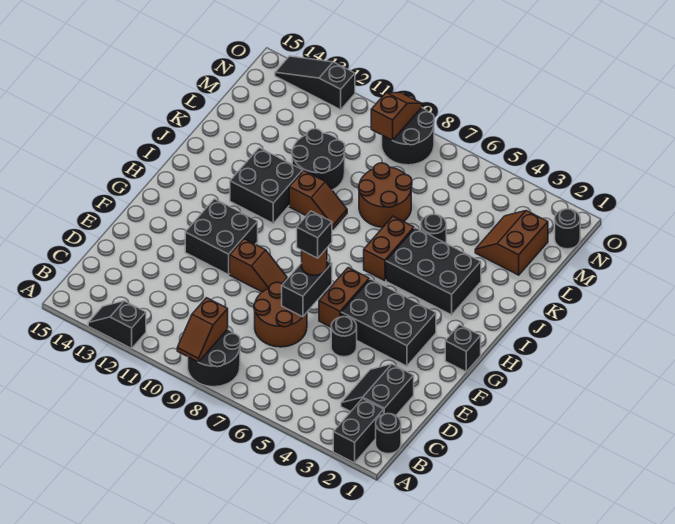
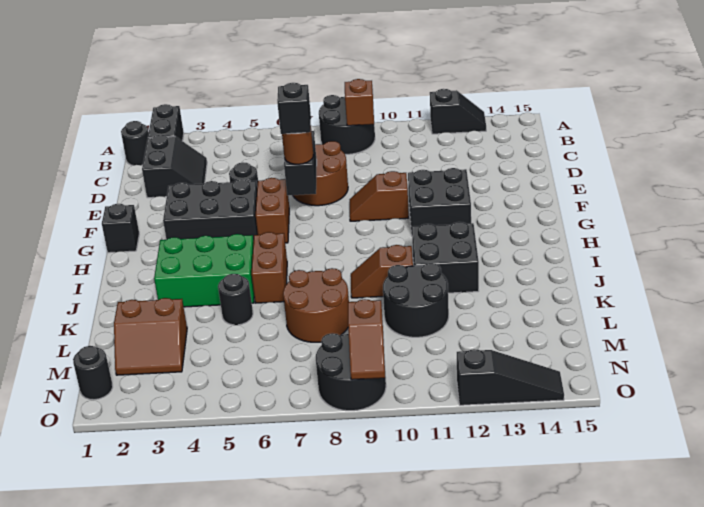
black brick I3:J5 level 1 -> green brick I3:J5 level 1
brown slope L2:M3 level 1 top 2 -> brown slope L2:M3 level 1 top L

